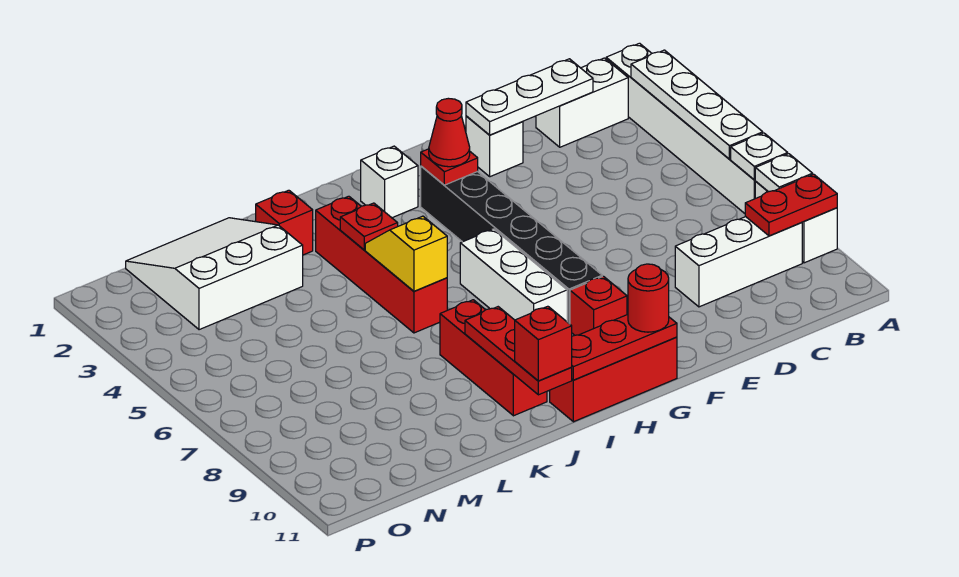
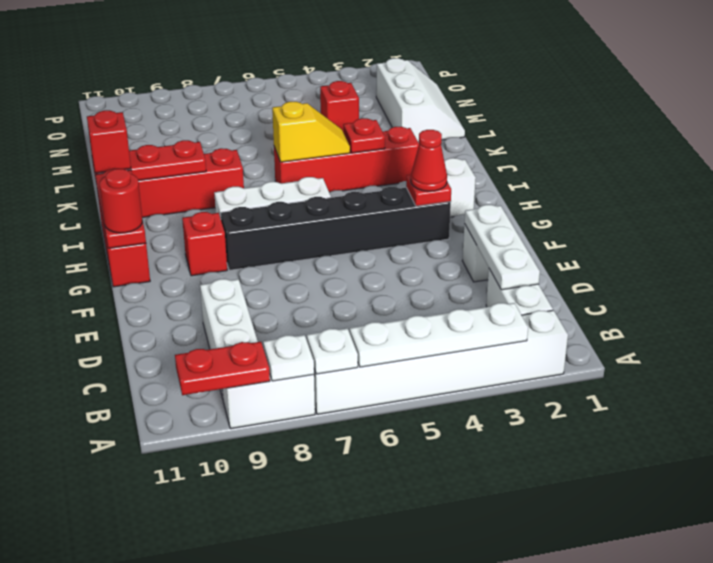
red plate A9:B9 level 2 -> red plate A9:A10 level 2
red brick K2 level 1 -> red brick M4 level 1
white slope L1:N3 level 1 top 3 -> white slope L1:N2 level 1 top 2

